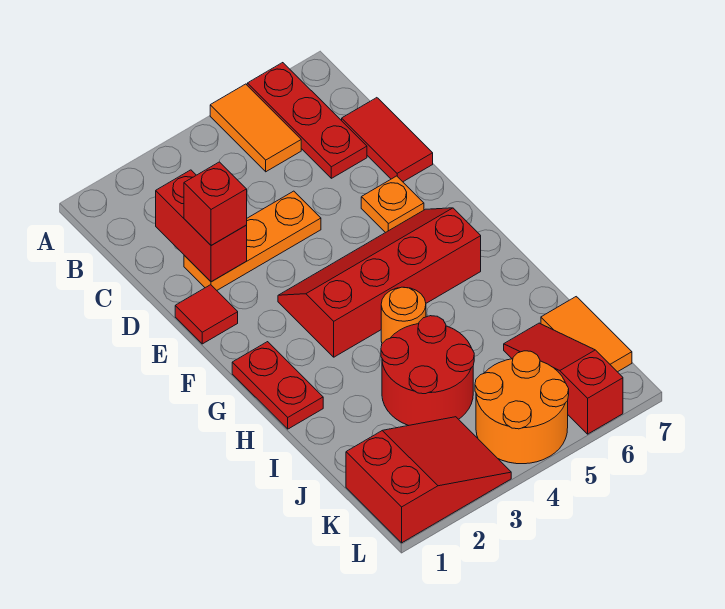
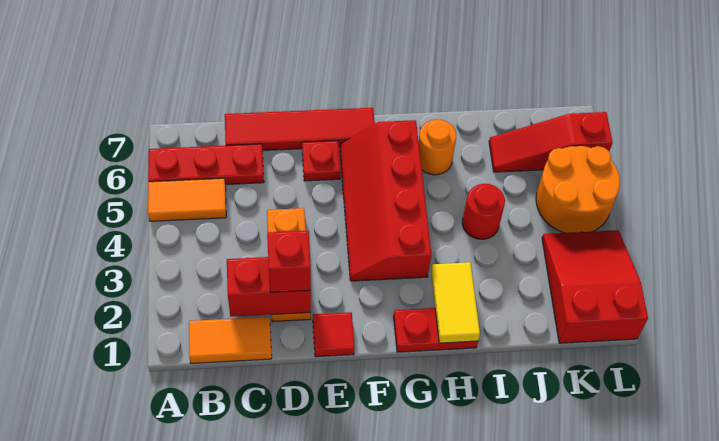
red tile C7:D7 level 1 -> red tile C7:F7 level 1
orange plate E6 level 1 -> red plate E6 level 1
none -> yellow tile H1:H2 level 2
orange round brick H4 level 1 -> orange round brick H6 level 1
red round brick I3:J4 level 1 -> red round brick I4 level 1
orange tile J7:K7 level 1 -> orange tile B1:C1 level 1

